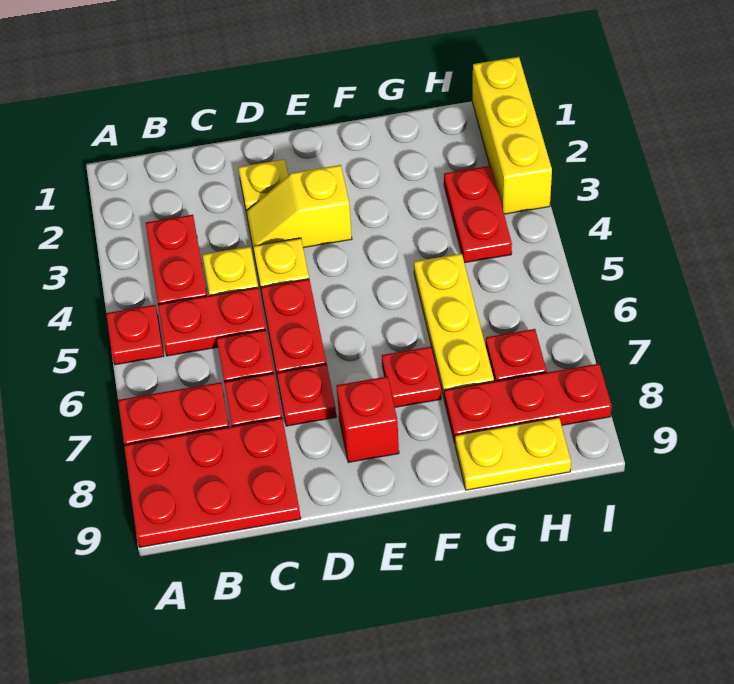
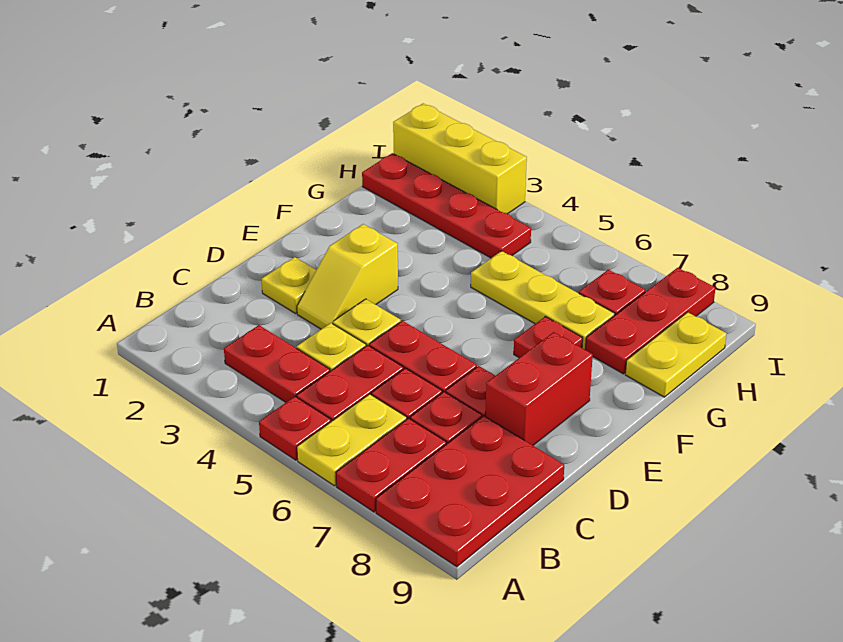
none -> yellow plate A6:B6 level 1
red brick E8 level 1 -> red brick D8:E8 level 1
red plate H3:H4 level 1 -> red plate H1:H4 level 1

